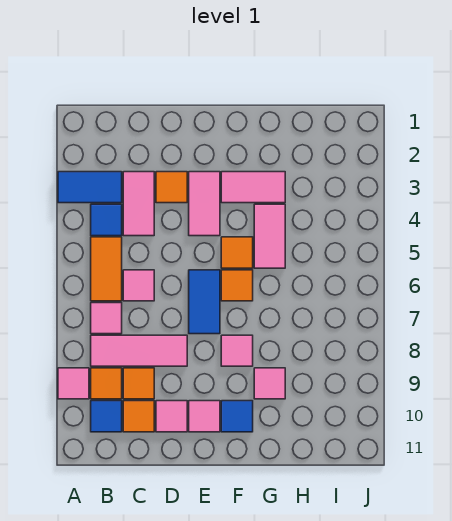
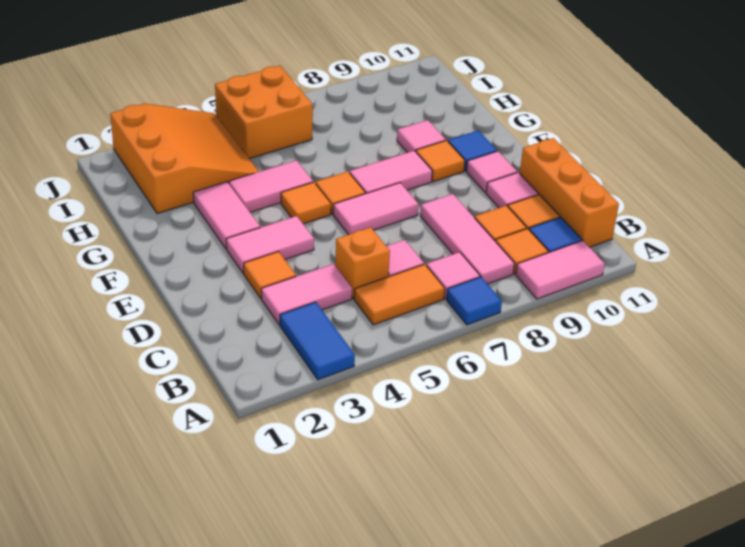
pink tile A9 level 1 -> pink tile A9:A10 level 1
blue tile B4 level 1 -> blue tile A7 level 1
none -> orange brick B11:D11 level 1
none -> orange brick C5 level 1
blue tile E6:E7 level 1 -> pink tile E6:E7 level 1
pink tile F8 level 1 -> pink tile F7:F8 level 1
none -> orange tile F9 level 1
none -> orange slope H2:J4 level 1 top 2
none -> orange brick I5:J6 level 1

